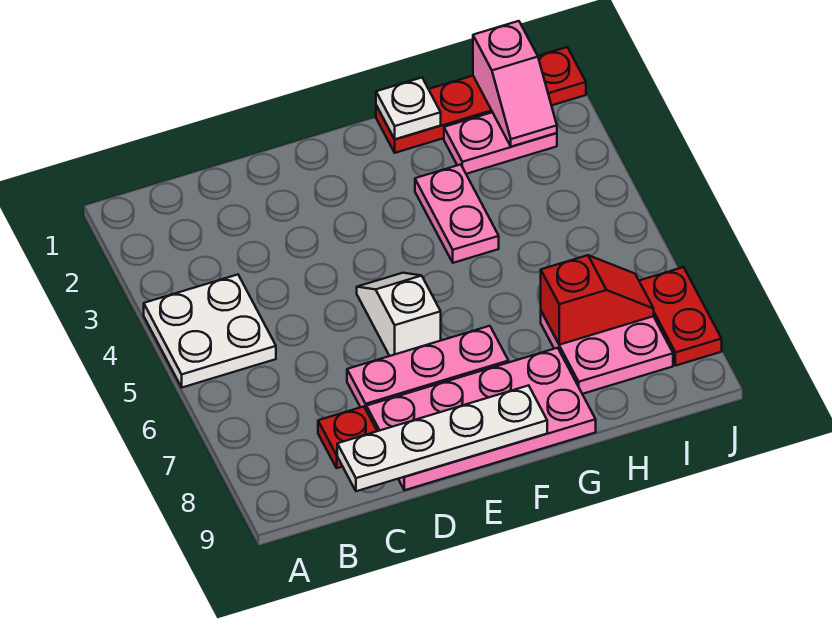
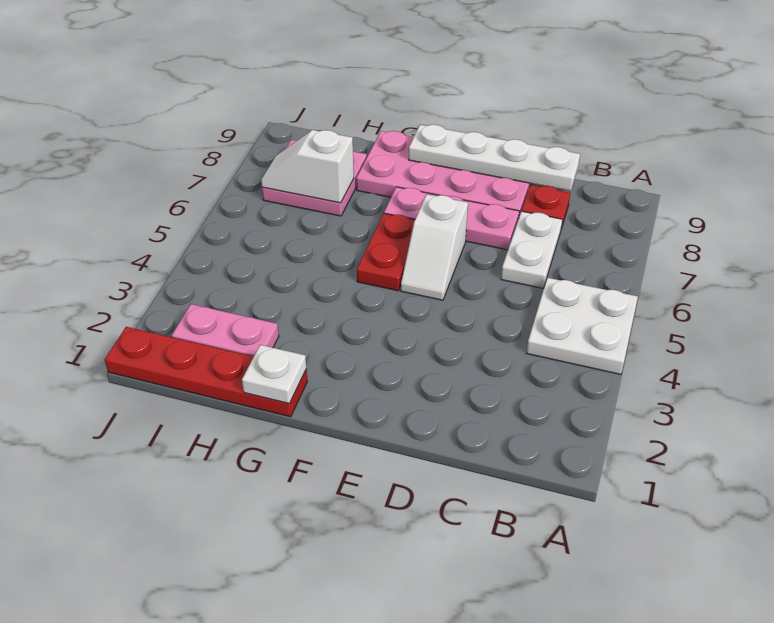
none -> white plate C6:C7 level 1
pink plate G3:G4 level 1 -> none
red slope H7:I7 level 2 top H -> white slope H7:I7 level 2 top H
pink slope I1:I2 level 2 top 1 -> none
red plate J7:J8 level 1 -> red plate F5:F6 level 1

